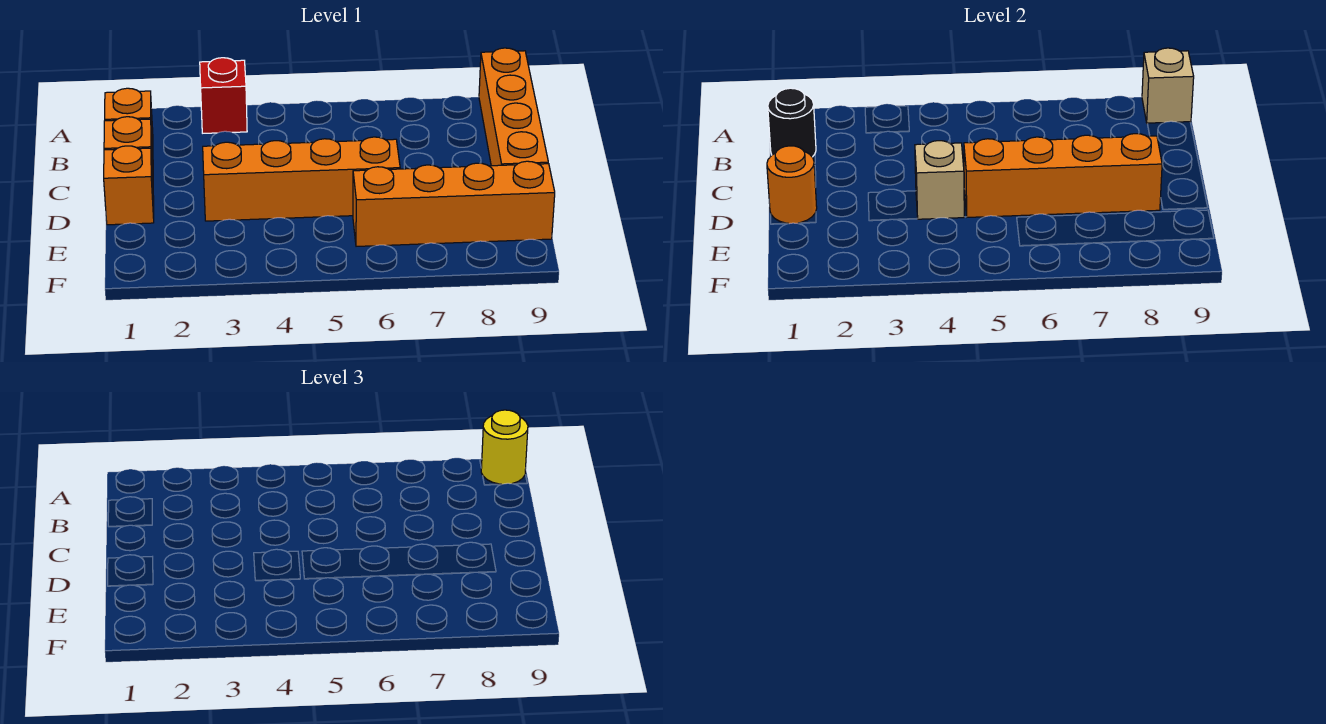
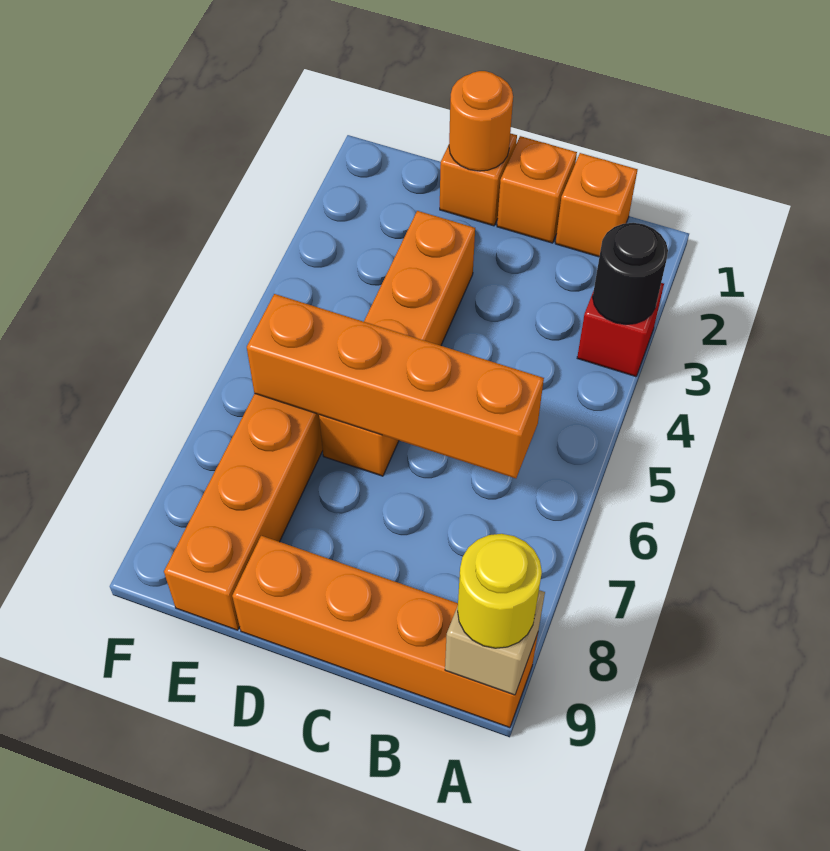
black round brick B1 level 2 -> black round brick A3 level 2
tan brick D4 level 2 -> none
orange brick D5:D8 level 2 -> orange brick B6:E6 level 2

